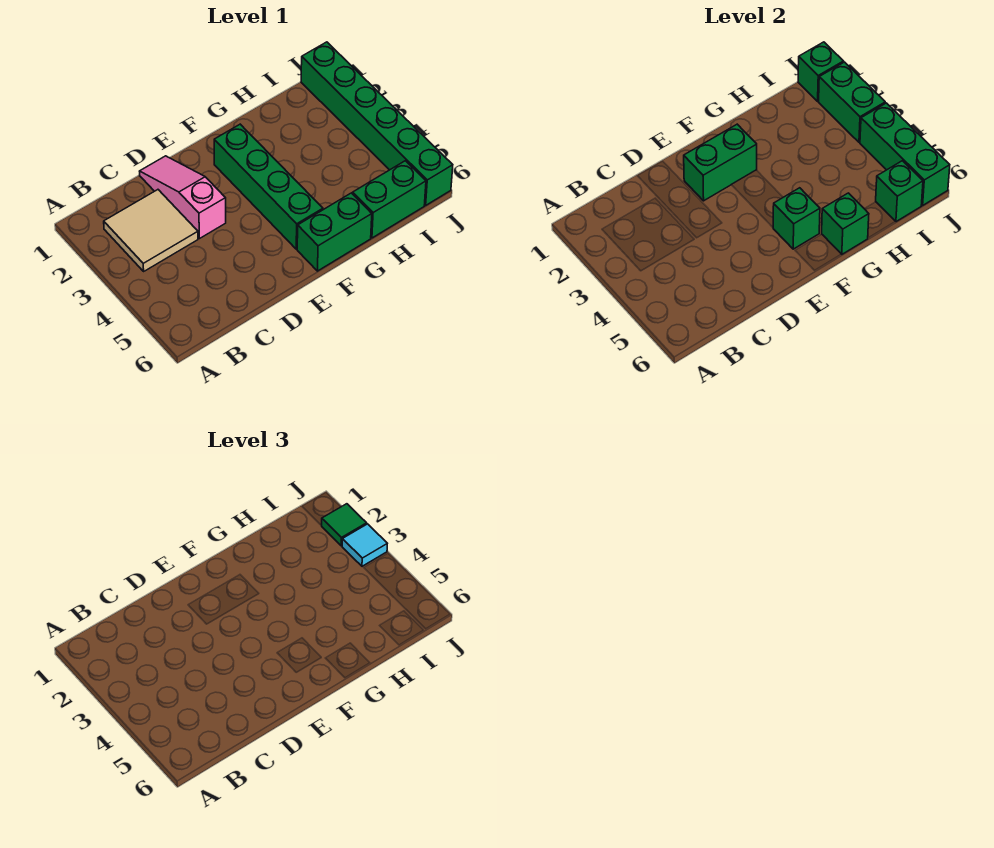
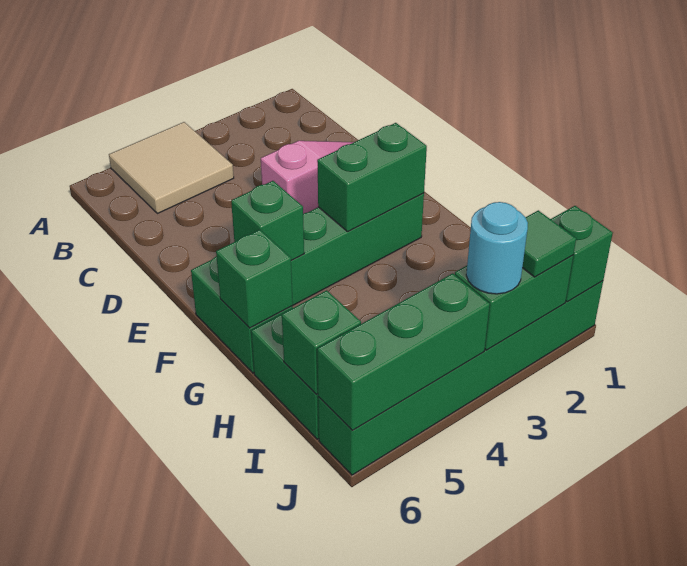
tan tile B2:C3 level 1 -> tan tile A4:B5 level 1
green brick E2:F2 level 2 -> green brick F2:F3 level 2
cyan tile J3 level 3 -> cyan round brick J3 level 3

